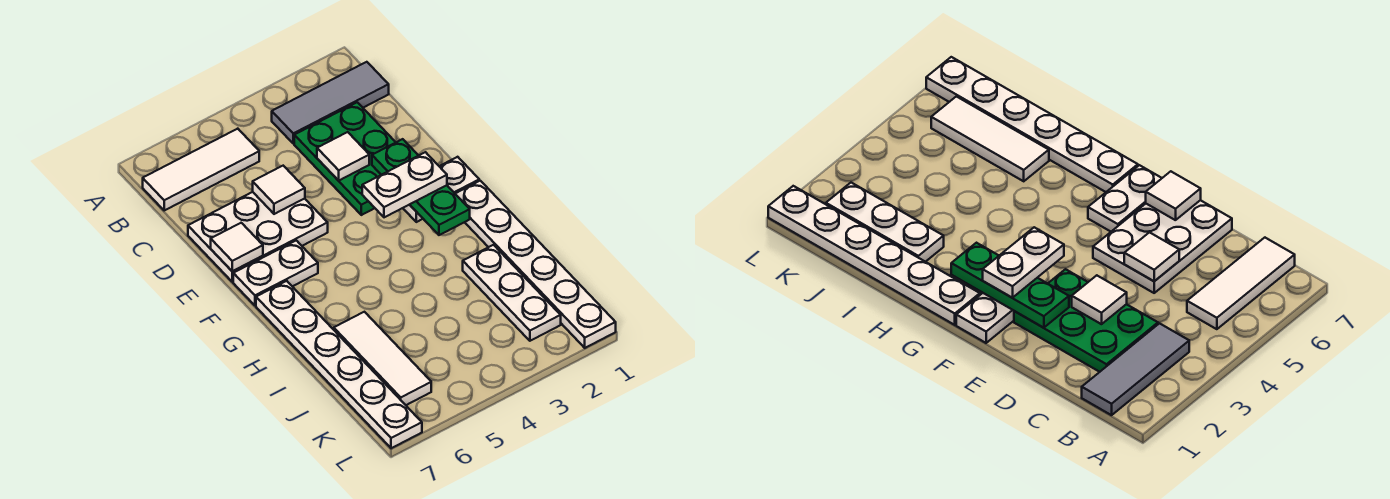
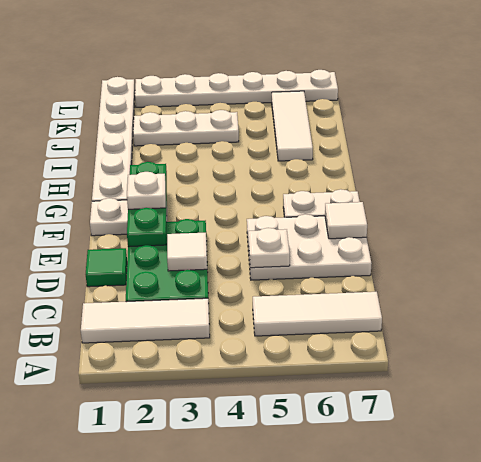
grey tile B1:B3 level 1 -> white tile B1:B3 level 1
none -> green tile D1 level 1
white tile D5 level 2 -> white plate D5 level 2
white plate F2:F3 level 3 -> white plate F2 level 3
white plate G7:L7 level 1 -> white plate L2:L7 level 1
white plate I2:K2 level 1 -> white plate J2:J4 level 1

